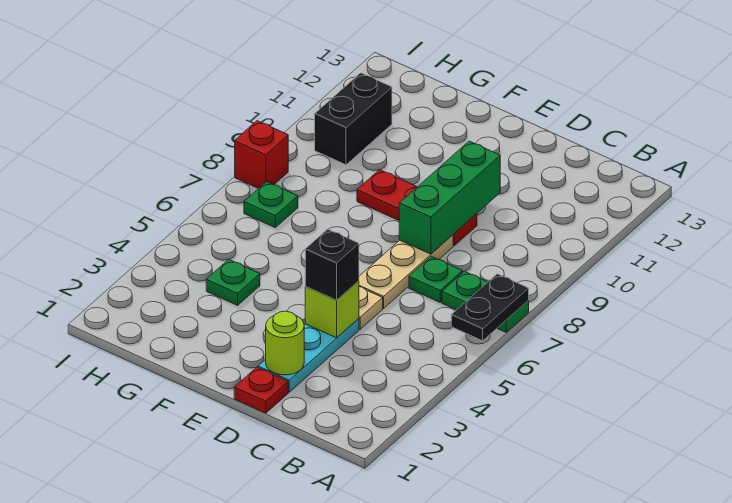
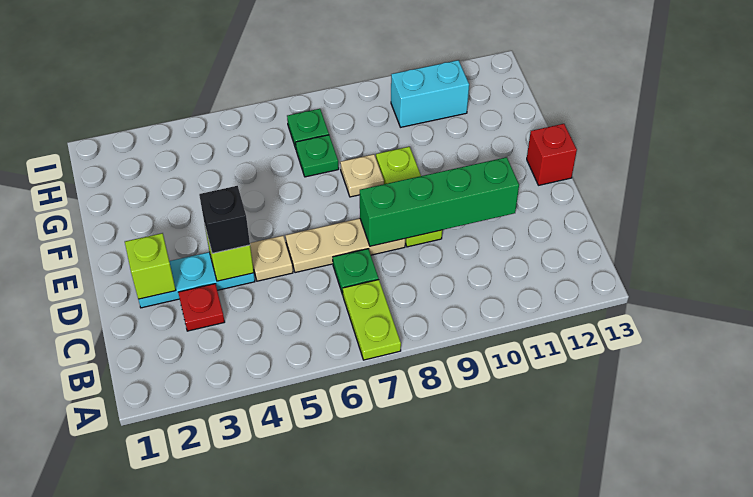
black plate A6:A7 level 2 -> none
green plate A7:B7 level 1 -> lime plate A7:B7 level 1
red plate D1 level 1 -> red plate C3 level 1
lime round brick D2 level 2 -> lime brick D2 level 2
green brick D8:D10 level 2 -> green brick D8:D11 level 2
red plate D9:F9 level 1 -> lime plate D9:F9 level 1
none -> tan plate F8 level 1
green plate G4 level 1 -> green plate G7 level 1
black brick H10:H11 level 1 -> cyan brick H10:H11 level 1
red brick I8 level 1 -> red brick E13 level 1

